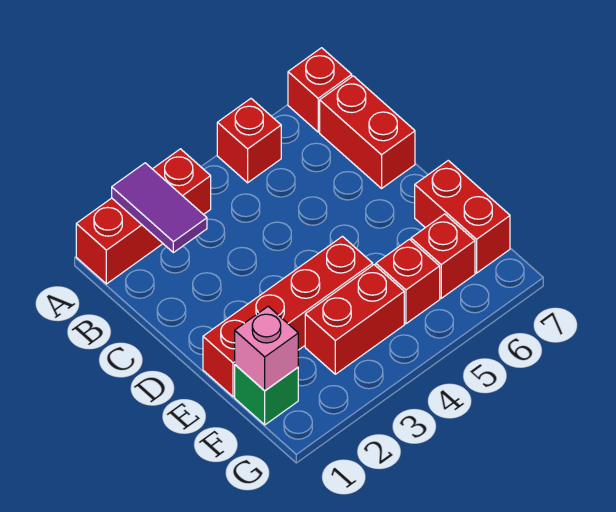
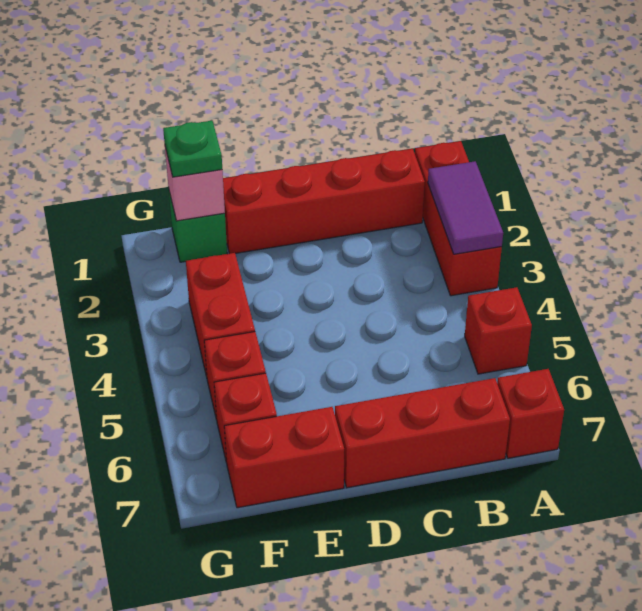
purple tile A2:B2 level 2 -> purple tile A2:A3 level 2
red brick B7:C7 level 1 -> red brick B7:D7 level 1
red brick E1:E4 level 1 -> red brick B1:E1 level 1
none -> green plate F1 level 3

